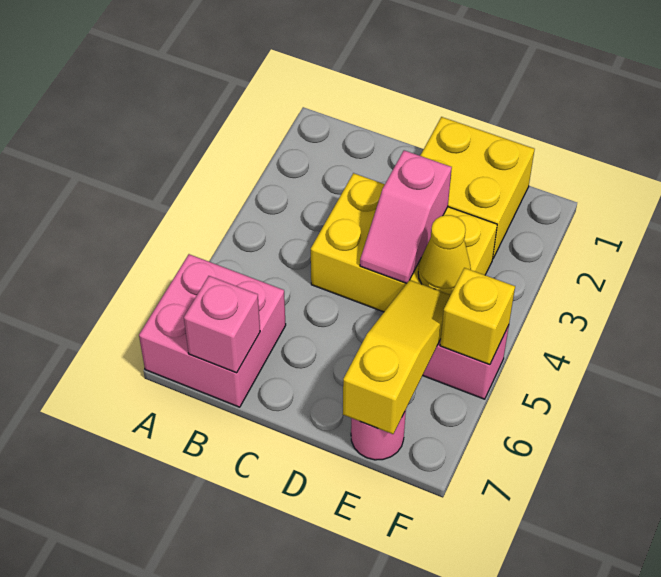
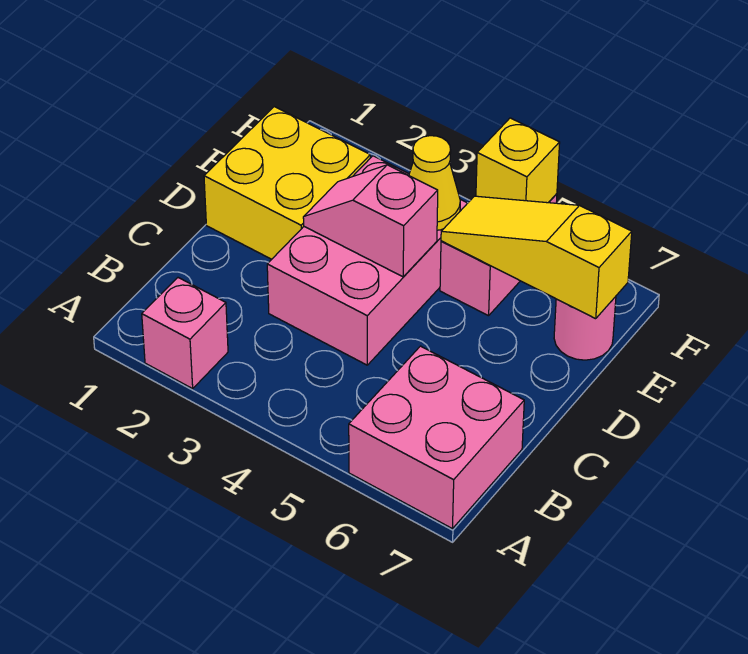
pink brick B7 level 2 -> pink brick A2 level 1
yellow brick C3:E4 level 1 -> pink brick C3:E4 level 1
pink slope D3:D4 level 2 top 3 -> pink slope D3:D4 level 2 top 4

